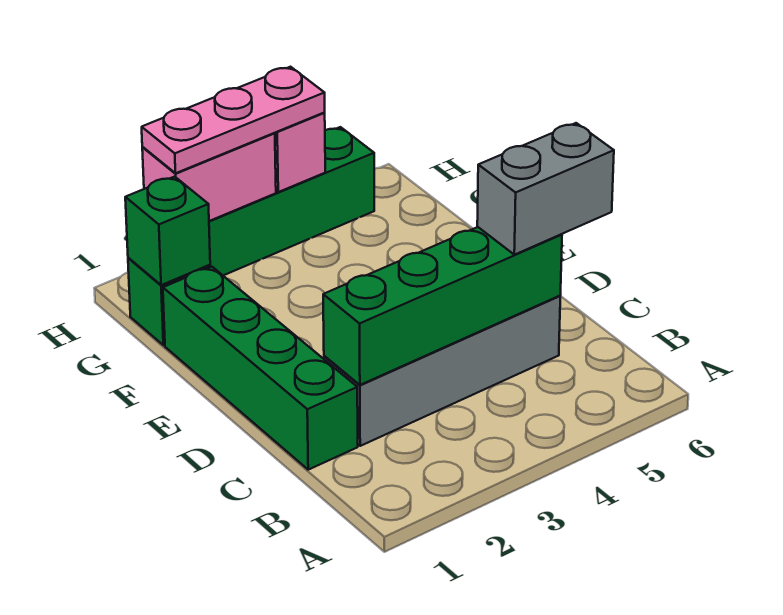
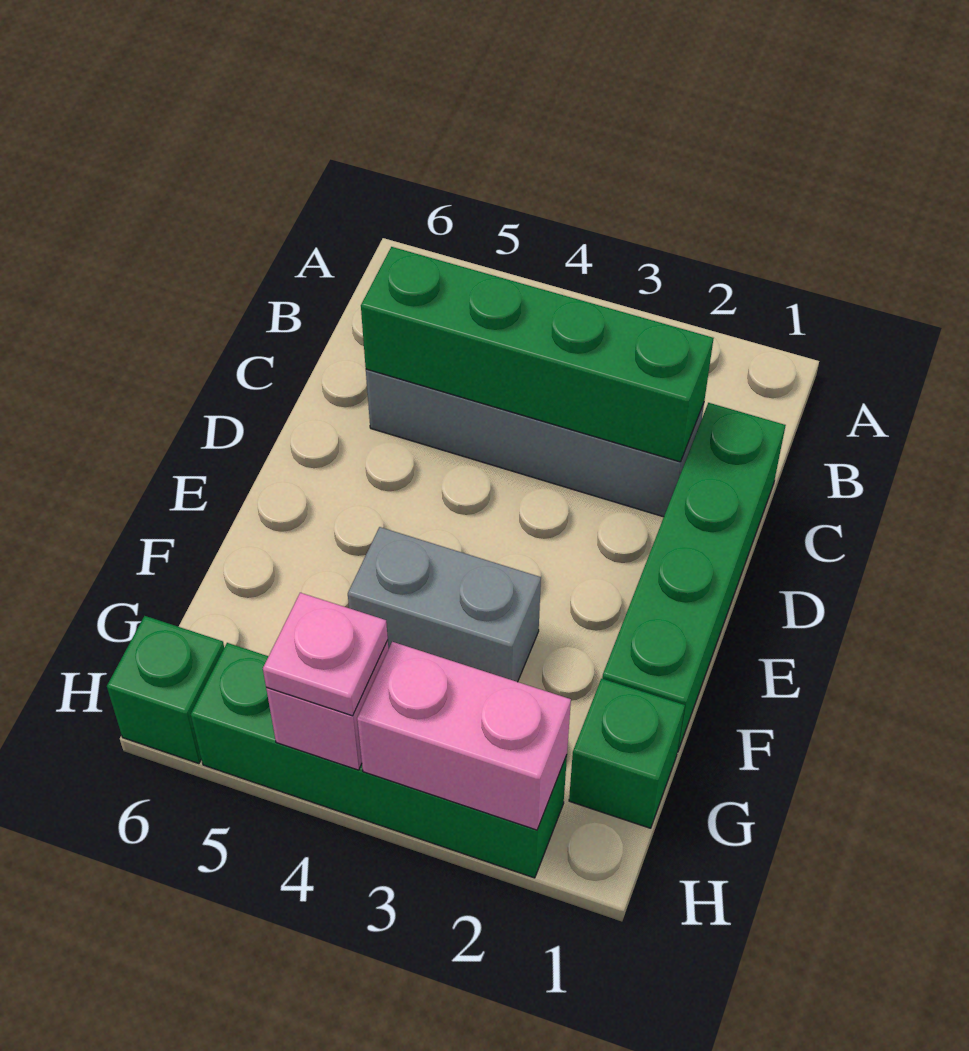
grey brick C5:C6 level 3 -> grey brick F3:F4 level 1
green brick G1 level 2 -> green brick H6 level 1
pink plate H2:H4 level 3 -> pink plate H4 level 3

